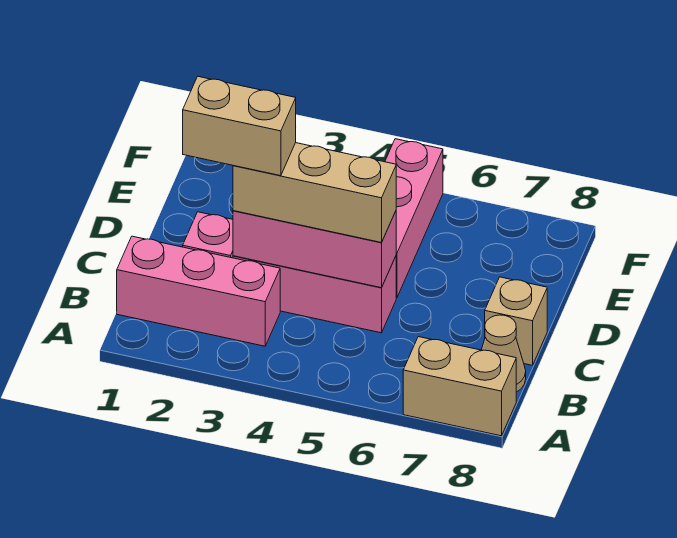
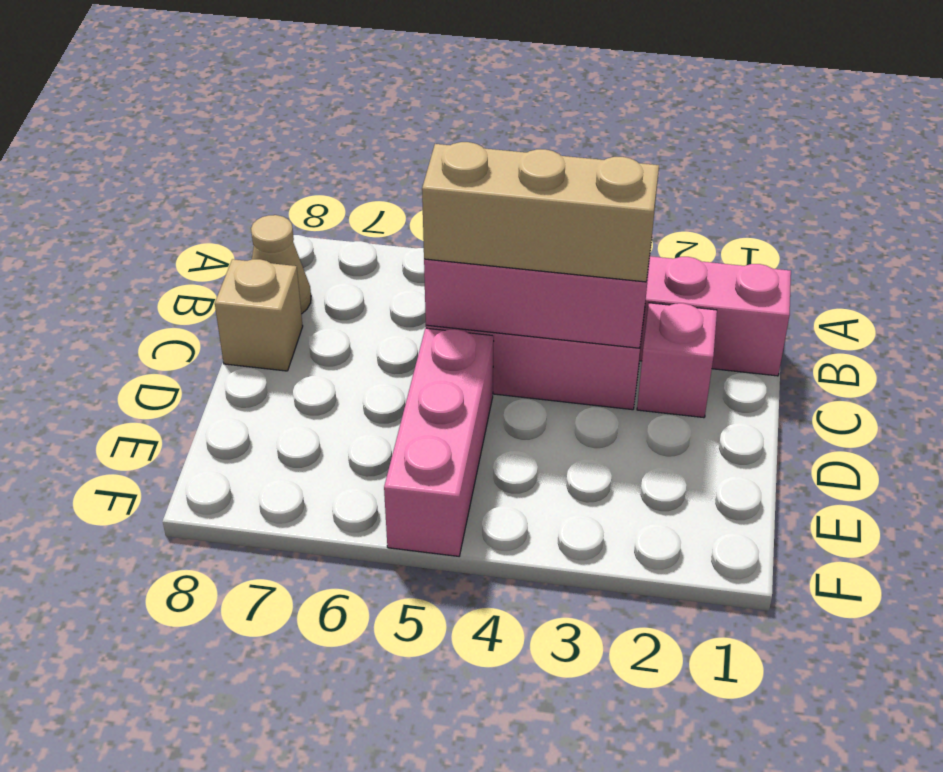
tan brick A7:A8 level 1 -> none
tan brick C2:C3 level 4 -> none

